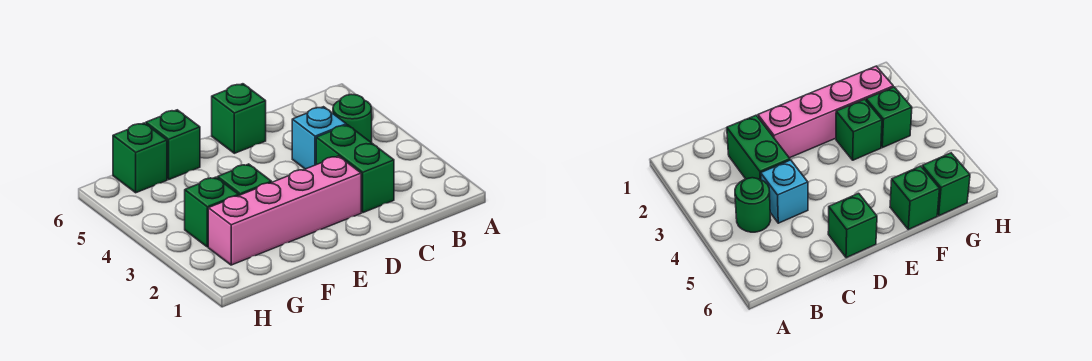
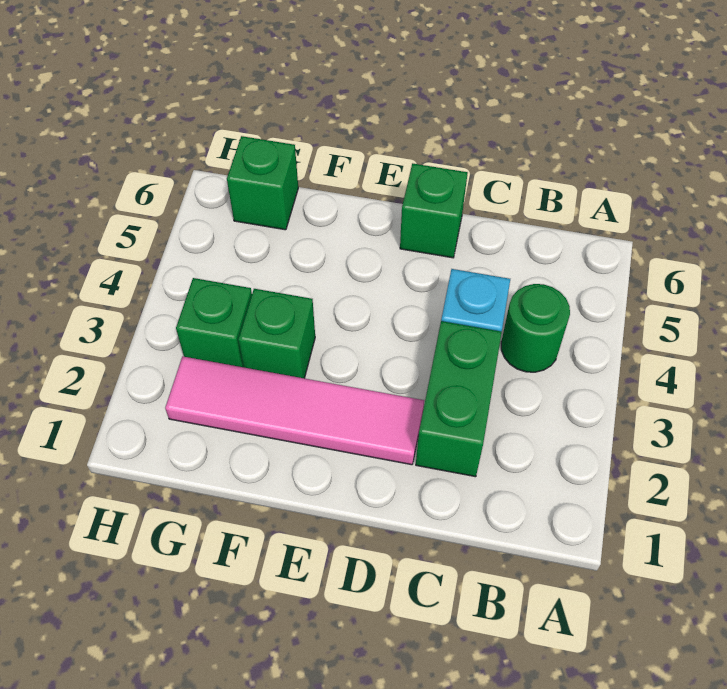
pink brick D2:G2 level 1 -> pink tile D2:G2 level 1
green brick F6 level 1 -> none

